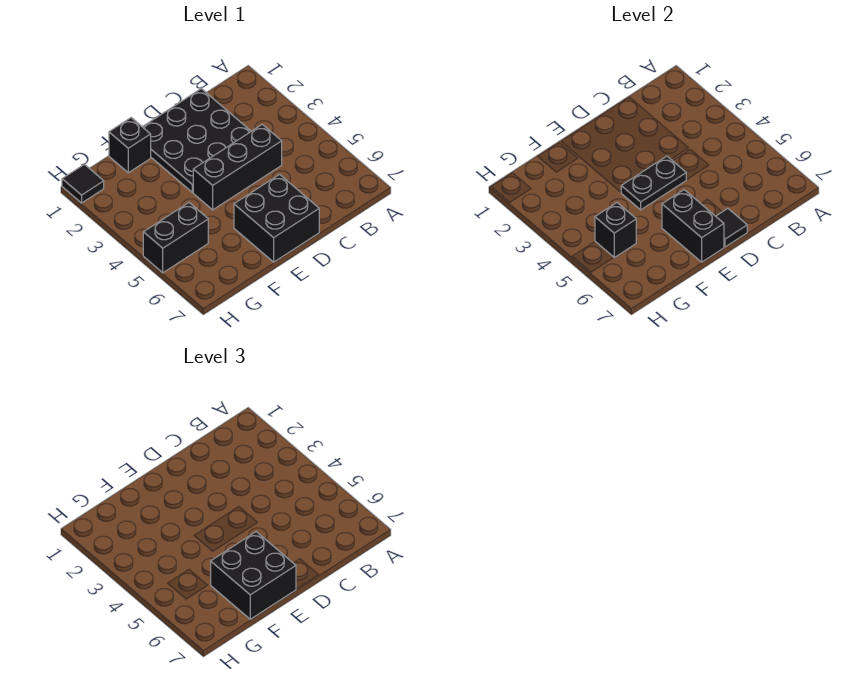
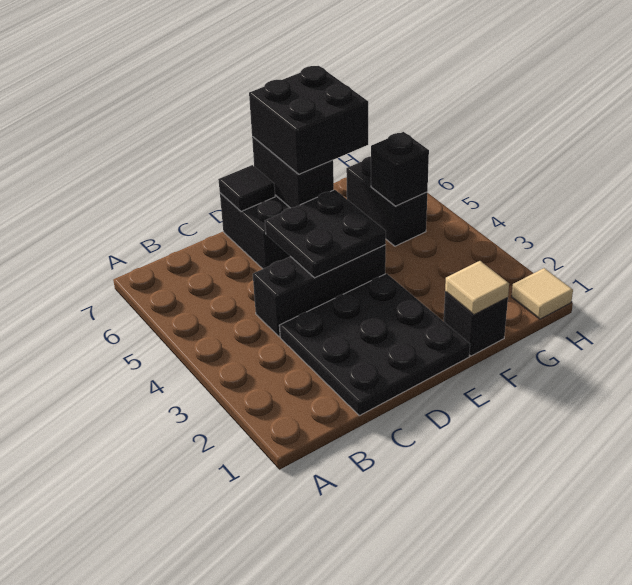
black plate D4:E4 level 2 -> black plate D4:E5 level 2
none -> tan tile F1 level 2
black brick G5:H5 level 1 -> black brick G5:G6 level 1
black tile H1 level 1 -> tan tile H1 level 1

